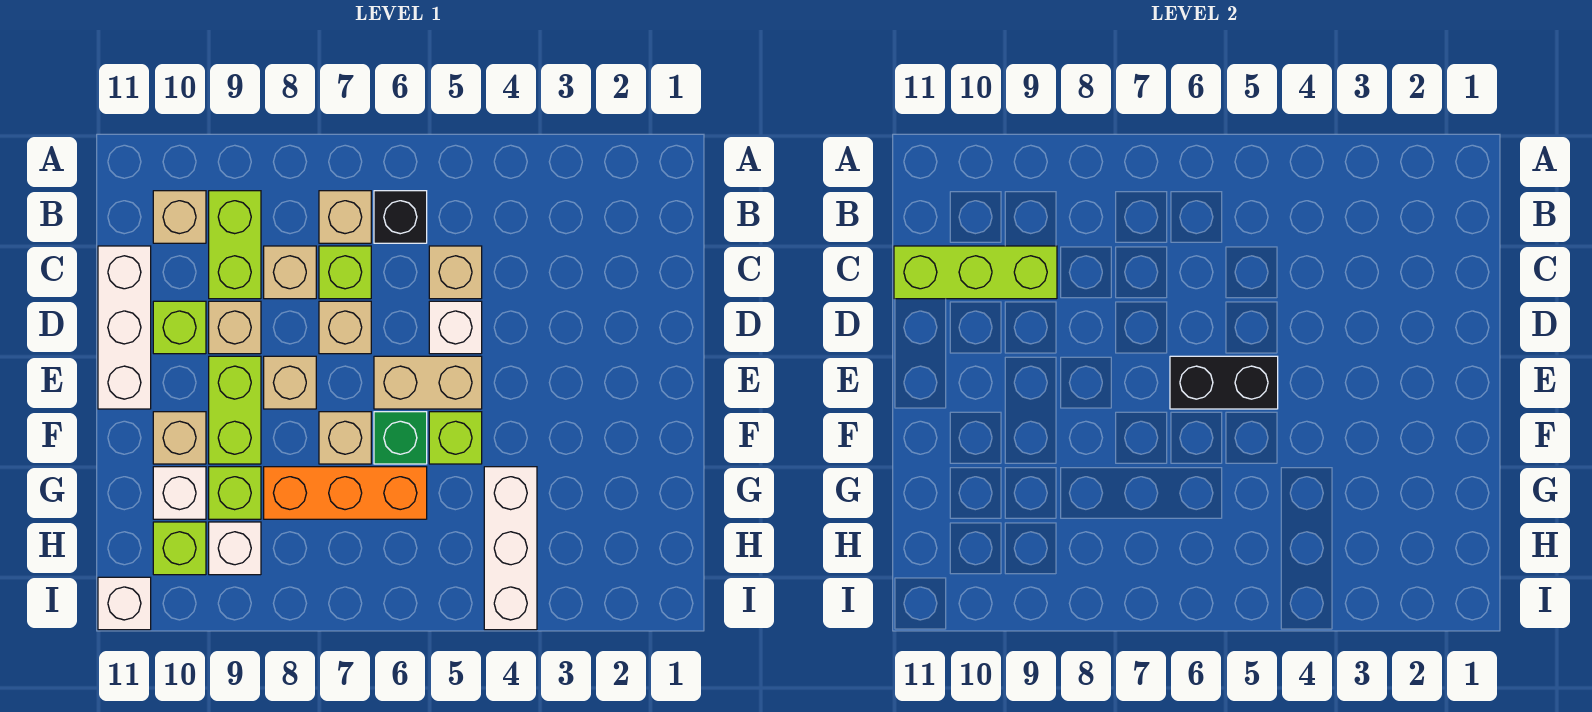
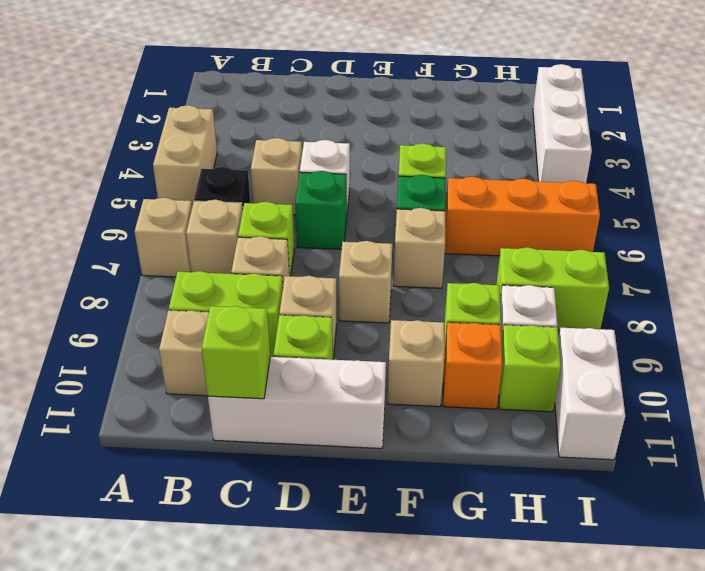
lime brick C9:C11 level 2 -> lime brick C11 level 2
none -> green brick D6 level 1
tan brick D7 level 1 -> tan brick A7 level 1
tan brick E5:E6 level 1 -> tan brick A4:A5 level 1
black brick E5:E6 level 2 -> none
lime brick E9:F9 level 1 -> lime brick H8:I8 level 1
white brick G4:I4 level 1 -> white brick I2:I4 level 1
orange brick G6:G8 level 1 -> orange brick G6:I6 level 1
white brick G10 level 1 -> orange brick G10 level 1
white brick I11 level 1 -> white brick I10:I11 level 1

